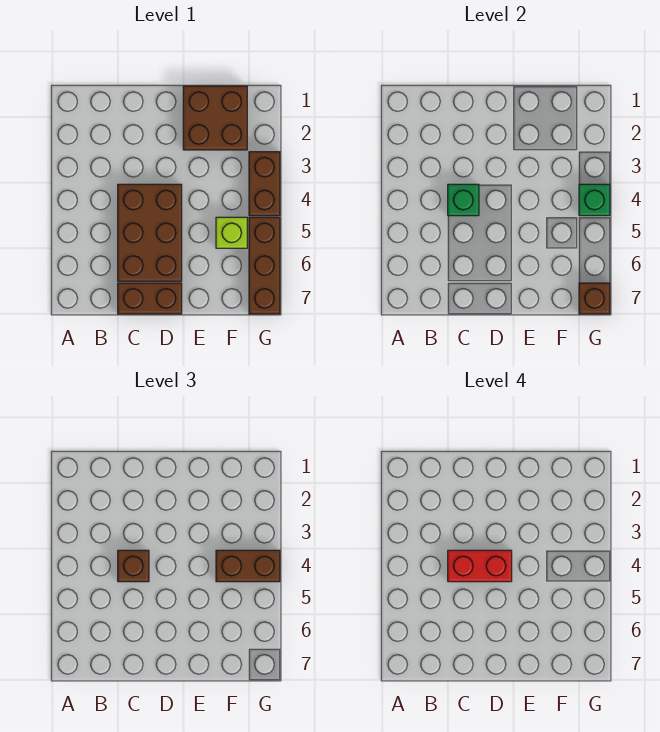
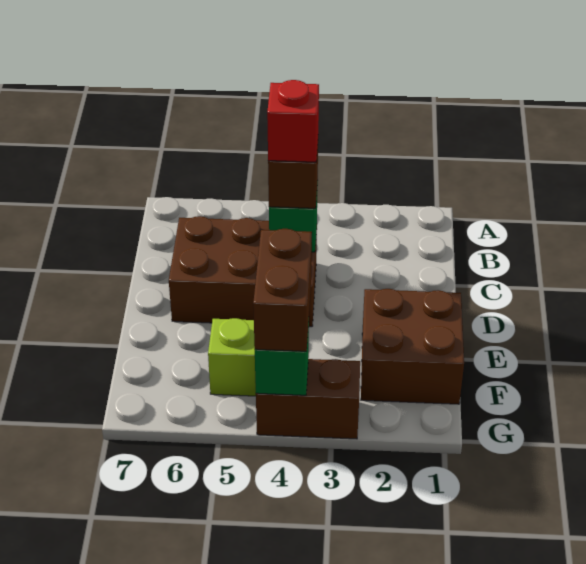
red brick C4:D4 level 4 -> red brick C4 level 4
brown brick C7:D7 level 1 -> none
brown brick G5:G7 level 1 -> none
brown brick G7 level 2 -> none

